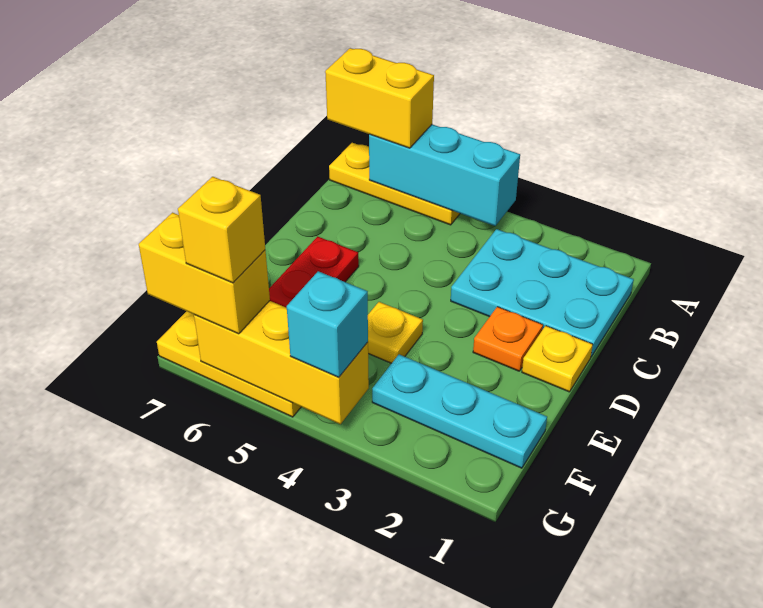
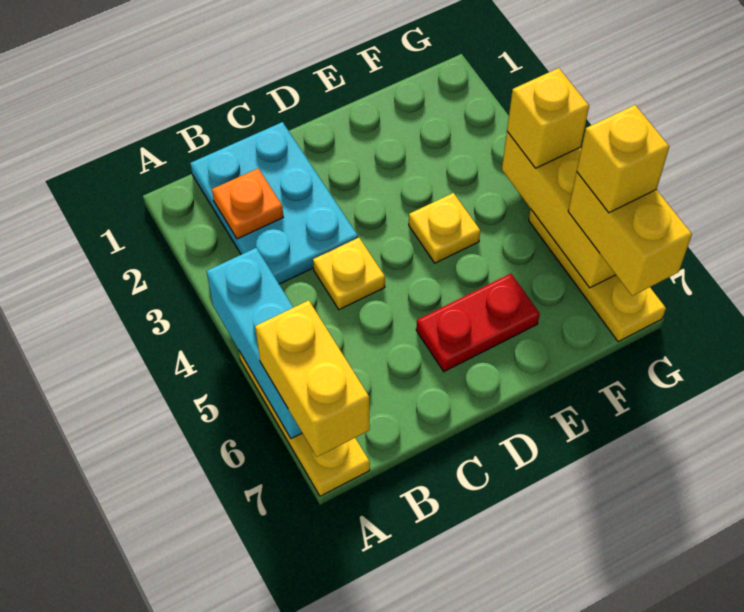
yellow plate D1 level 1 -> yellow plate C4 level 1
orange plate D2 level 1 -> orange plate B2 level 2
cyan plate F1:F3 level 1 -> none
cyan brick G4 level 3 -> yellow brick G4 level 3

